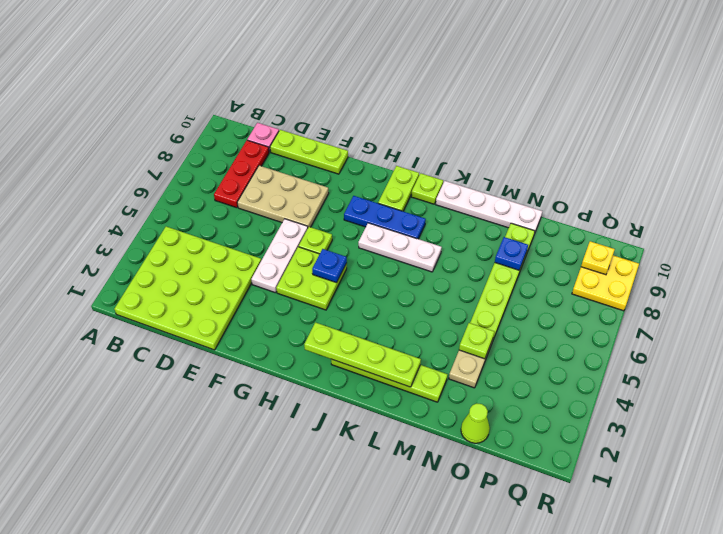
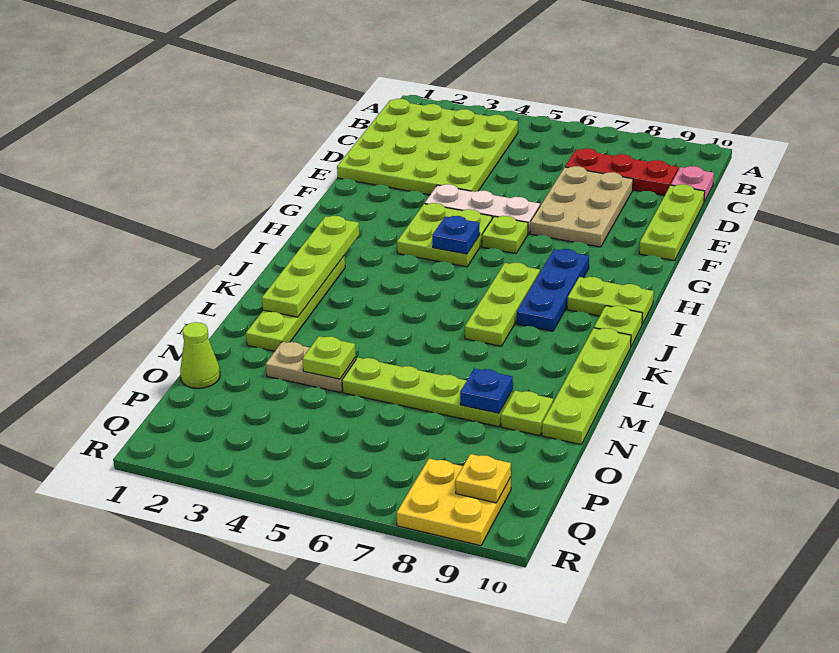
white plate I7:K7 level 1 -> lime plate I7:K7 level 1
white plate K10:N10 level 1 -> lime plate K10:N10 level 1

